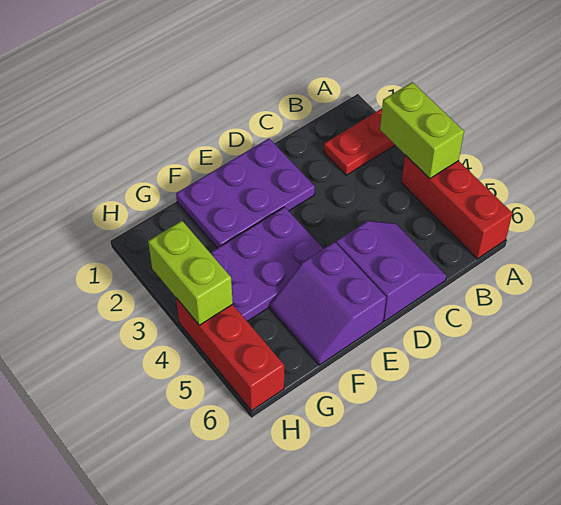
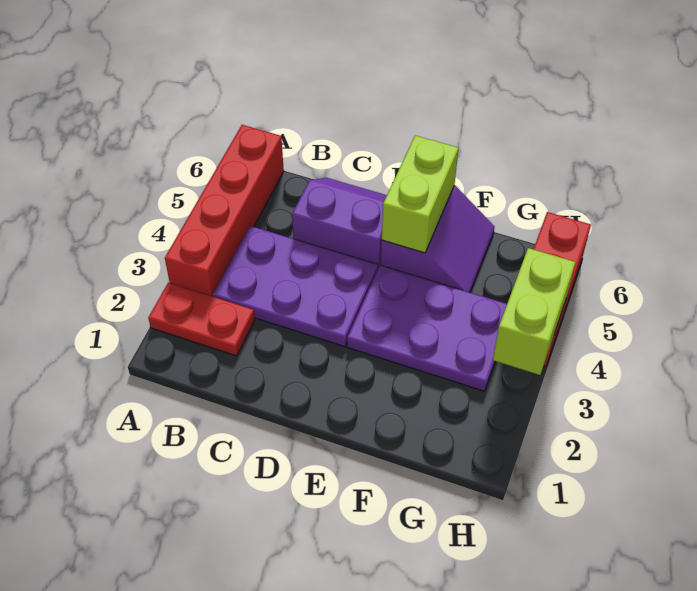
lime brick A3:A4 level 2 -> lime brick E5:E6 level 2
red brick A4:A6 level 1 -> red brick A3:A6 level 1
purple slope C5:D6 level 1 top D -> purple slope C5:D6 level 1 top 5
purple plate D1:F2 level 1 -> purple plate B3:D4 level 1

